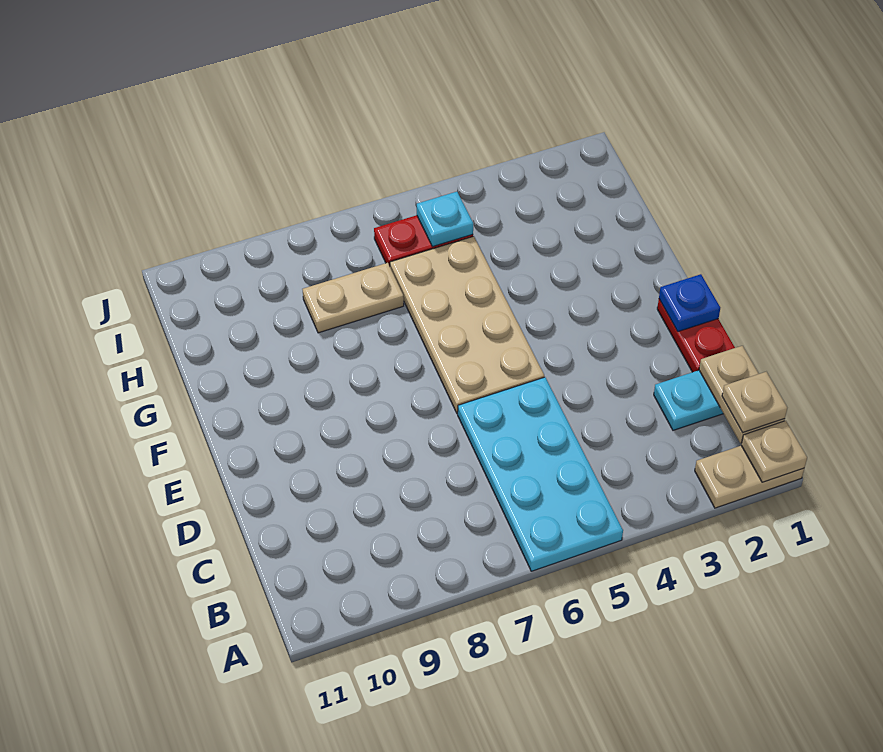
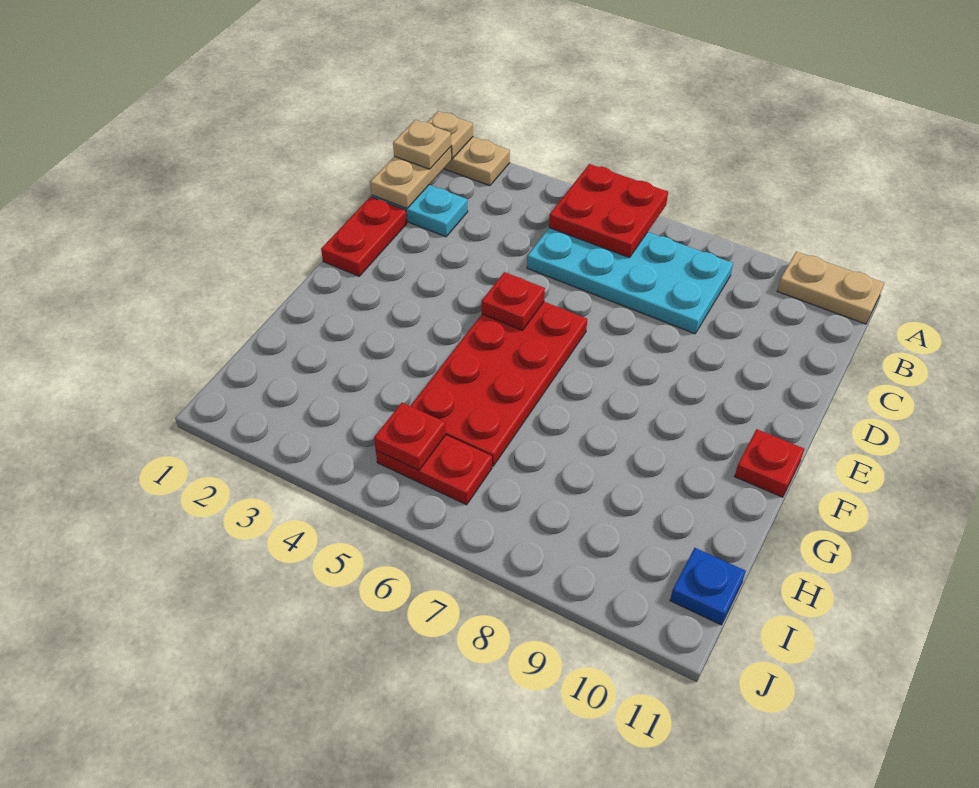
cyan plate A5:D6 level 1 -> cyan plate B5:C8 level 1
none -> red plate A5:B6 level 2
blue plate E1 level 2 -> blue plate I11 level 1
tan plate E5:H6 level 1 -> red plate E5:H6 level 1
none -> red plate E5 level 2
none -> red plate F11 level 1
tan plate H7:H8 level 1 -> tan plate A10:A11 level 1
cyan plate I5 level 2 -> red plate I5 level 2

